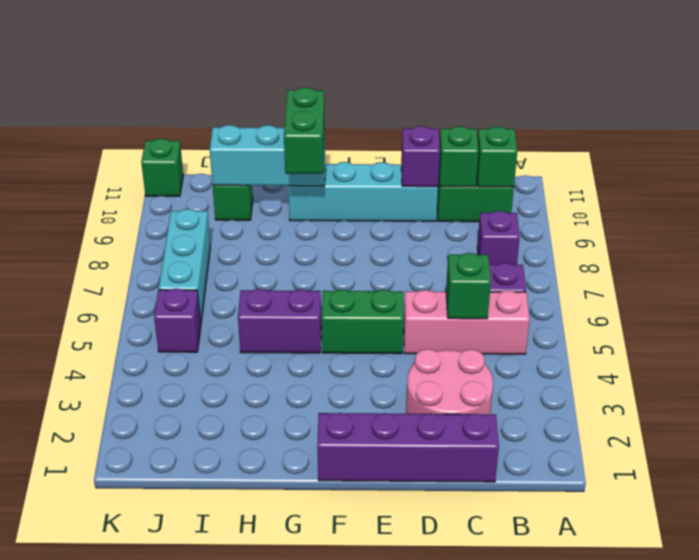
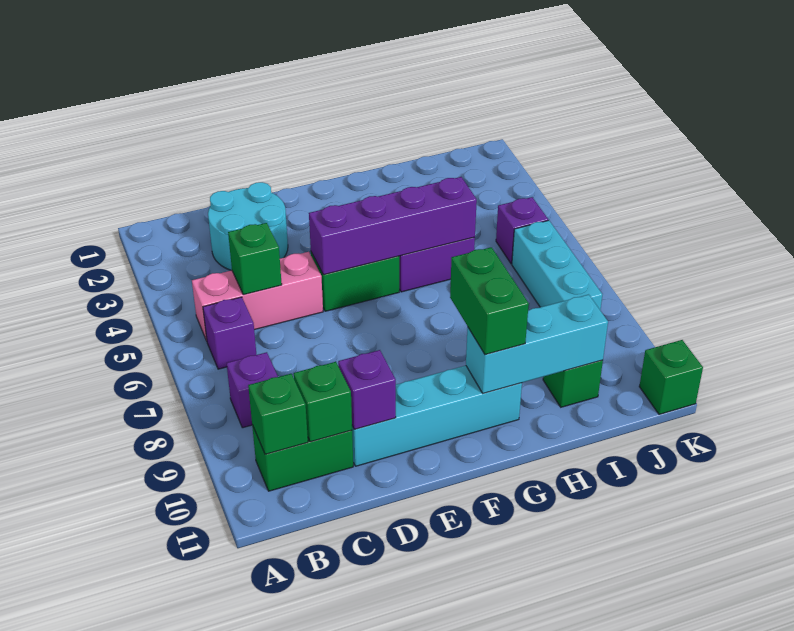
purple brick C1:F1 level 1 -> purple brick E5:H5 level 2
pink round brick C2:D3 level 1 -> cyan round brick C2:D3 level 1

